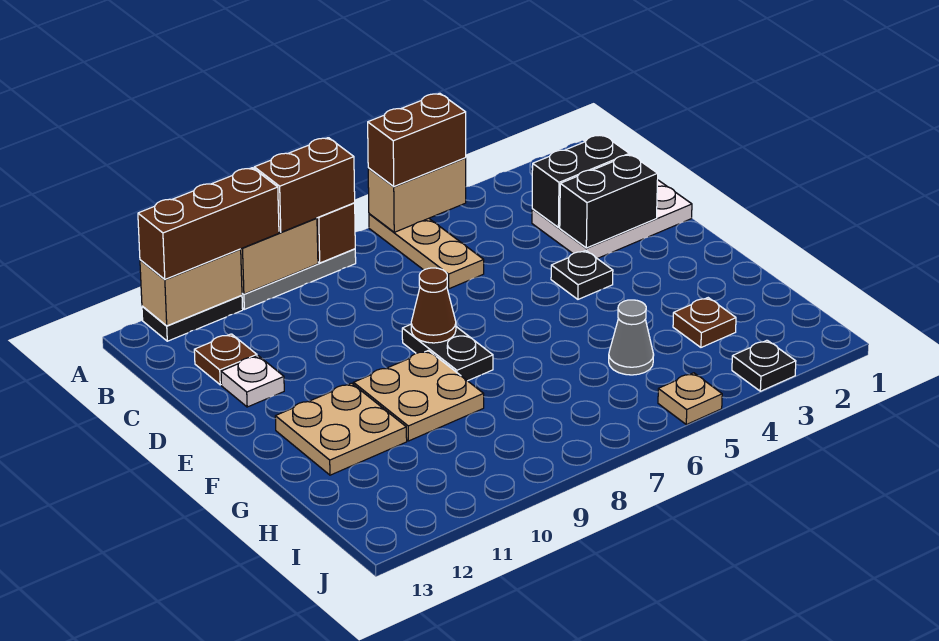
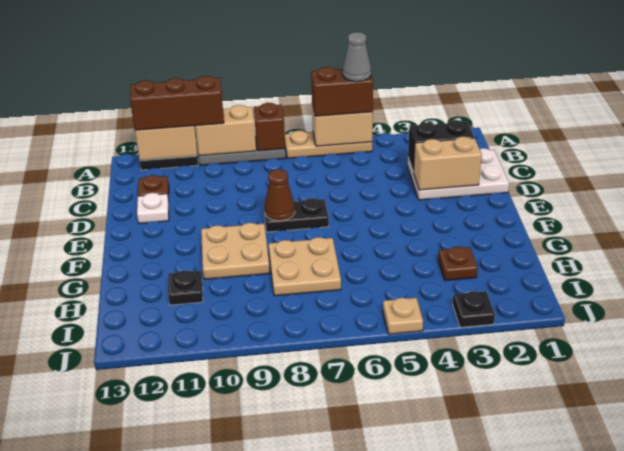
tan plate A6:C6 level 1 -> tan plate A5:A7 level 1
brown brick A8:A9 level 3 -> none
black brick D2:D3 level 2 -> tan brick D2:D3 level 2
black plate E4 level 1 -> black plate H11 level 1
black plate E8:F8 level 1 -> black plate E7:E8 level 1
tan plate F11:G12 level 1 -> tan plate G7:H8 level 1
grey cone H5 level 1 -> grey cone A5 level 4

